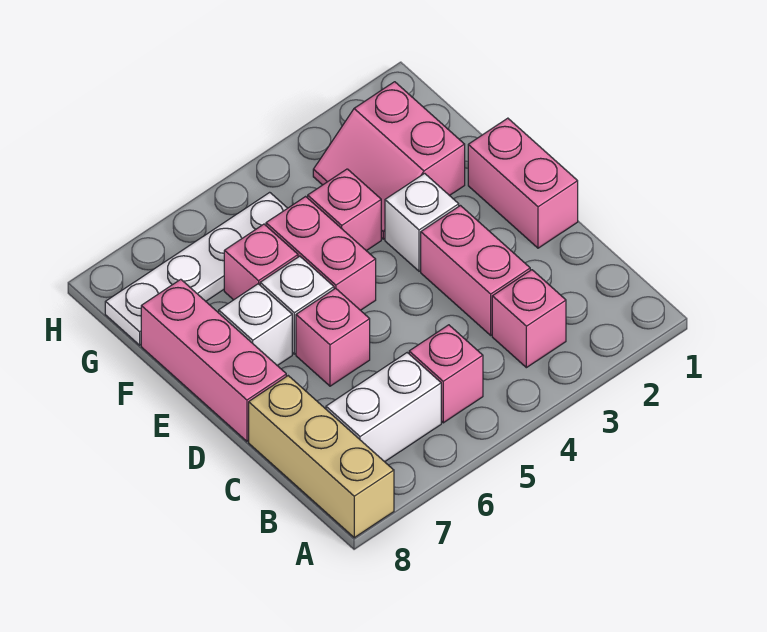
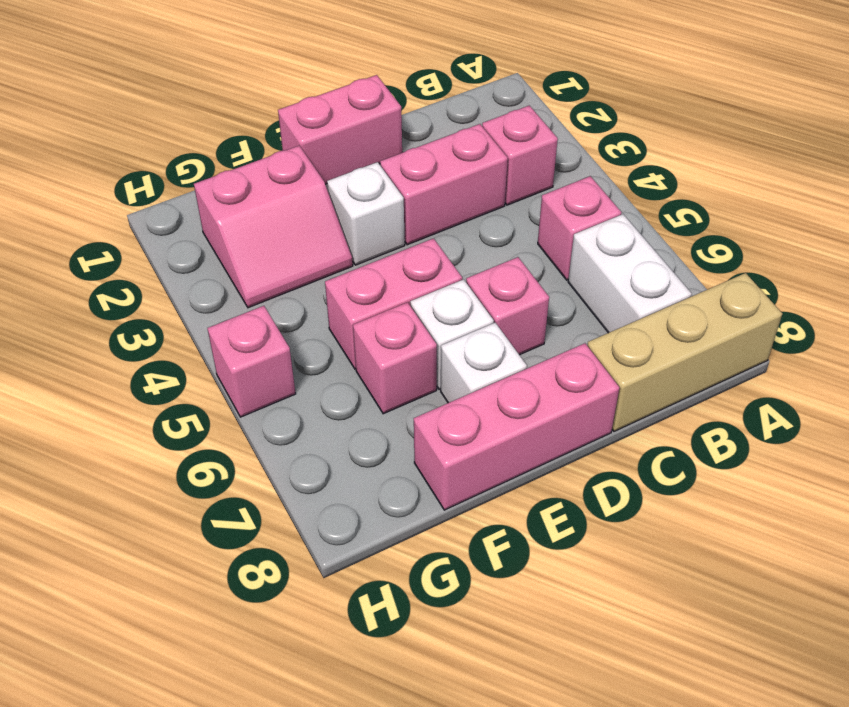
pink brick F4 level 1 -> pink brick H5 level 1
white plate G5:G8 level 1 -> none

